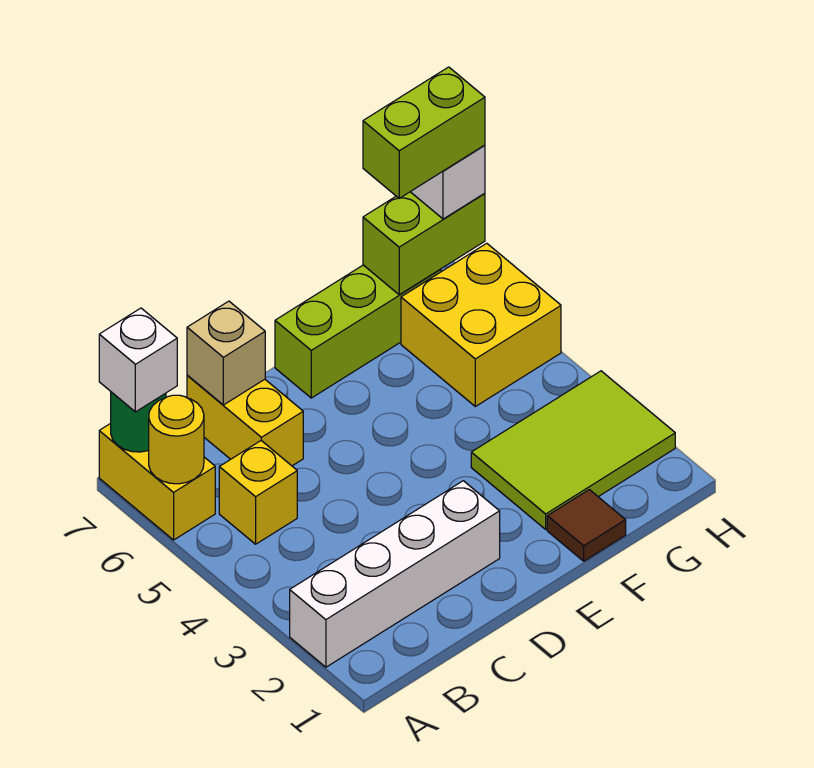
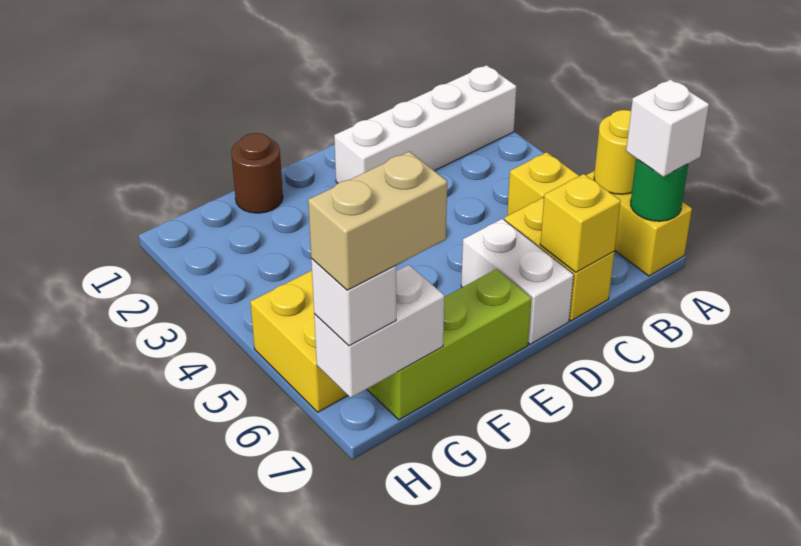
tan brick C7 level 2 -> yellow brick C7 level 2
none -> white brick D6:D7 level 1
brown tile F1 level 1 -> brown round brick F1 level 1
lime tile F2:H3 level 1 -> none
lime brick G7:H7 level 2 -> white brick G7:H7 level 2
lime brick G7:H7 level 4 -> tan brick G7:H7 level 4

